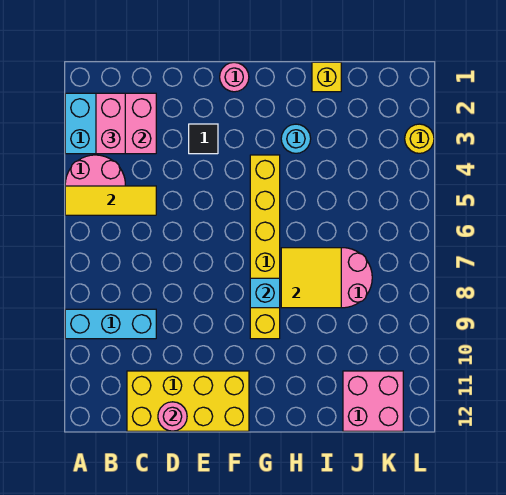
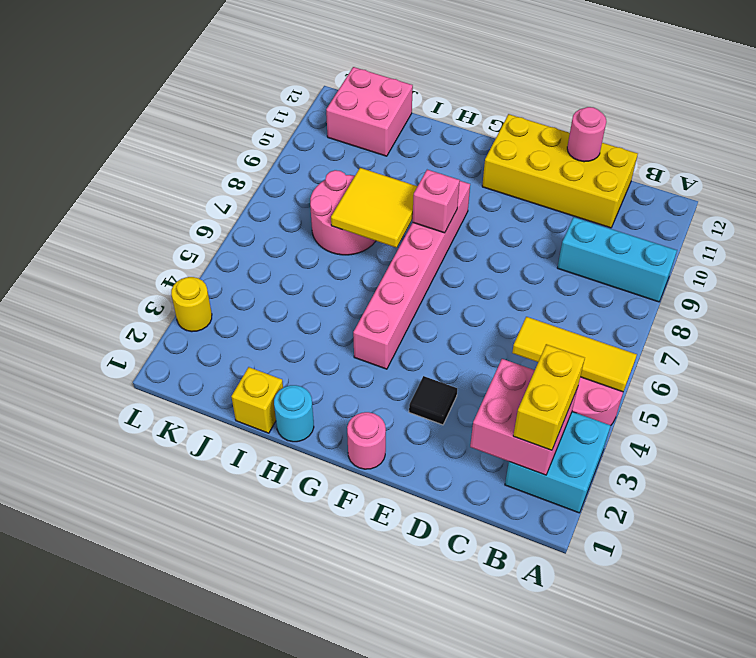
pink brick B2:B3 level 3 -> yellow brick B2:B3 level 3
yellow brick G4:G9 level 1 -> pink brick G4:G9 level 1
cyan brick G8 level 2 -> pink brick G8 level 2
cyan round brick H3 level 1 -> cyan round brick H1 level 1

